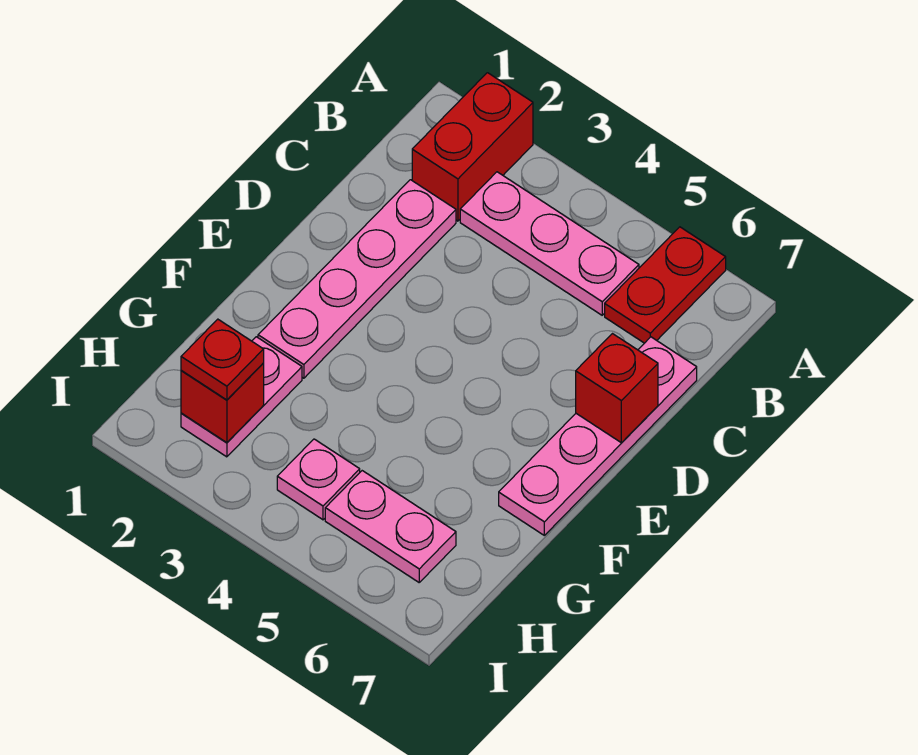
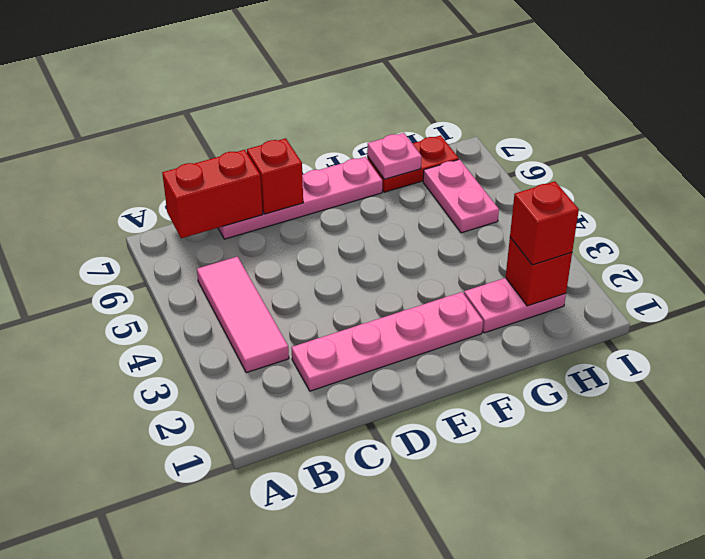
red brick A2:B2 level 1 -> red brick B7:C7 level 2
red plate A6:B6 level 1 -> red plate G7:H7 level 1
pink plate B3:B5 level 1 -> pink tile B3:B5 level 1
red plate H2 level 3 -> red brick H2 level 3
pink plate H4 level 1 -> pink plate G7 level 2

